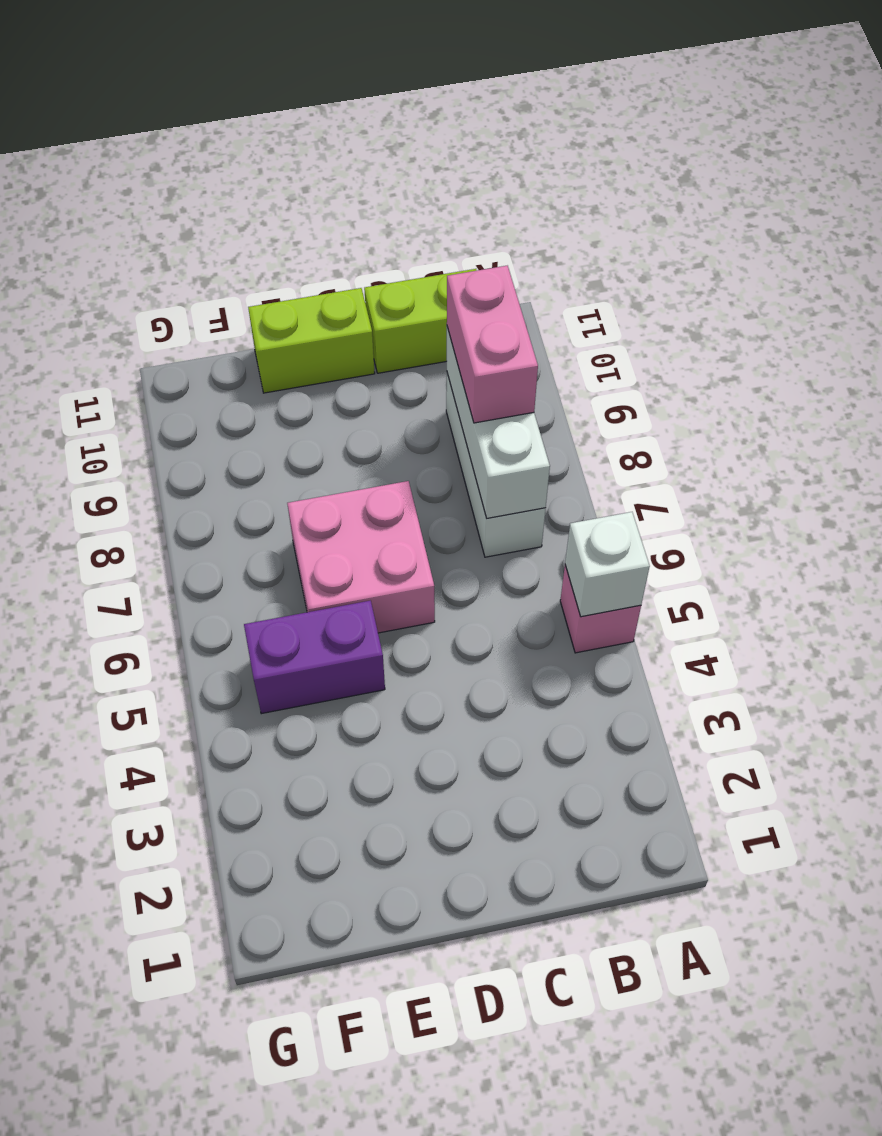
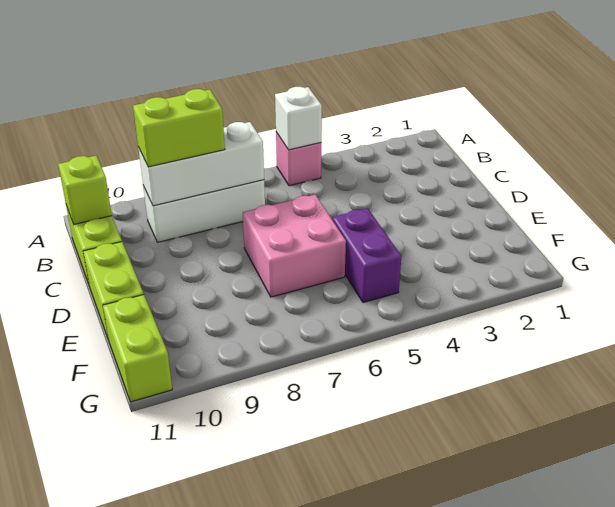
pink brick B8:B9 level 3 -> lime brick B8:B9 level 3
none -> lime brick B11 level 2
none -> lime brick F11:G11 level 1

